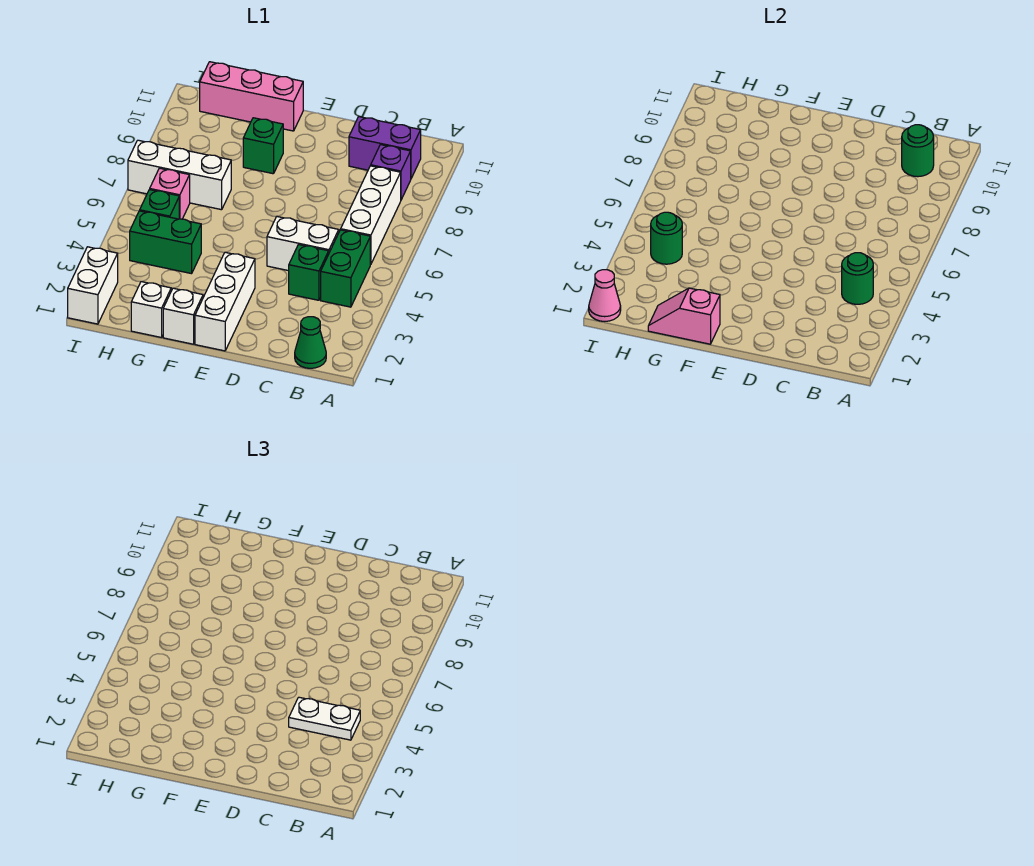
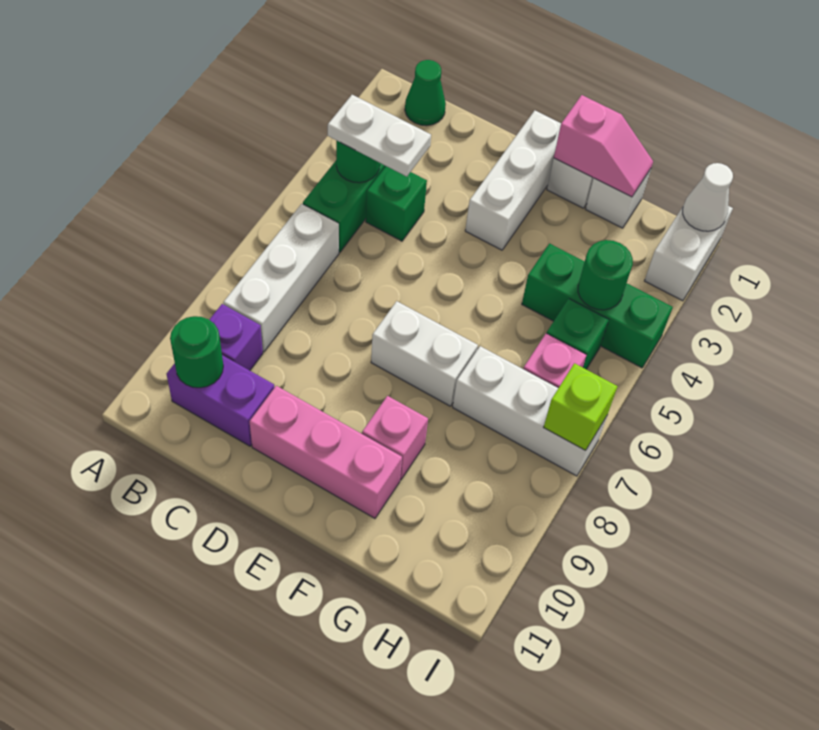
white brick C5:D5 level 1 -> white brick E7:F7 level 1
green brick F9 level 1 -> pink brick F9 level 1
pink brick F11:H11 level 1 -> pink brick D10:F10 level 1
green brick G4:H4 level 1 -> green brick G4:I4 level 1
pink cone I1 level 2 -> white cone I1 level 2
none -> lime brick I7 level 2

